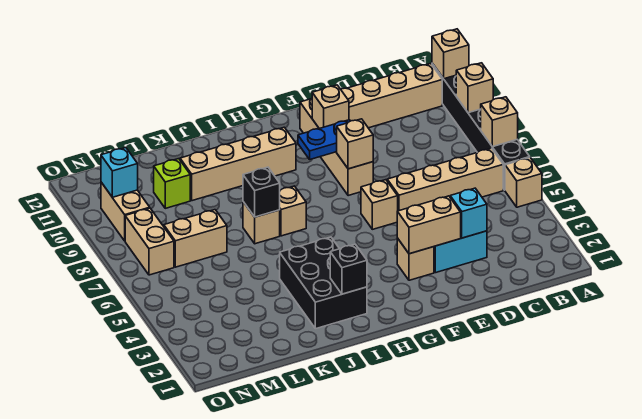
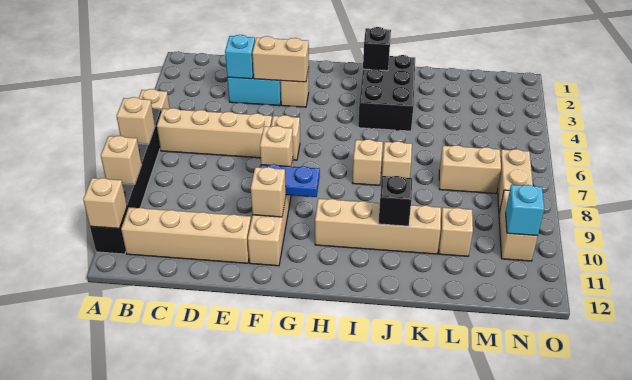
black brick J7 level 2 -> black brick J10 level 2
lime brick L10 level 1 -> tan brick L10 level 1

